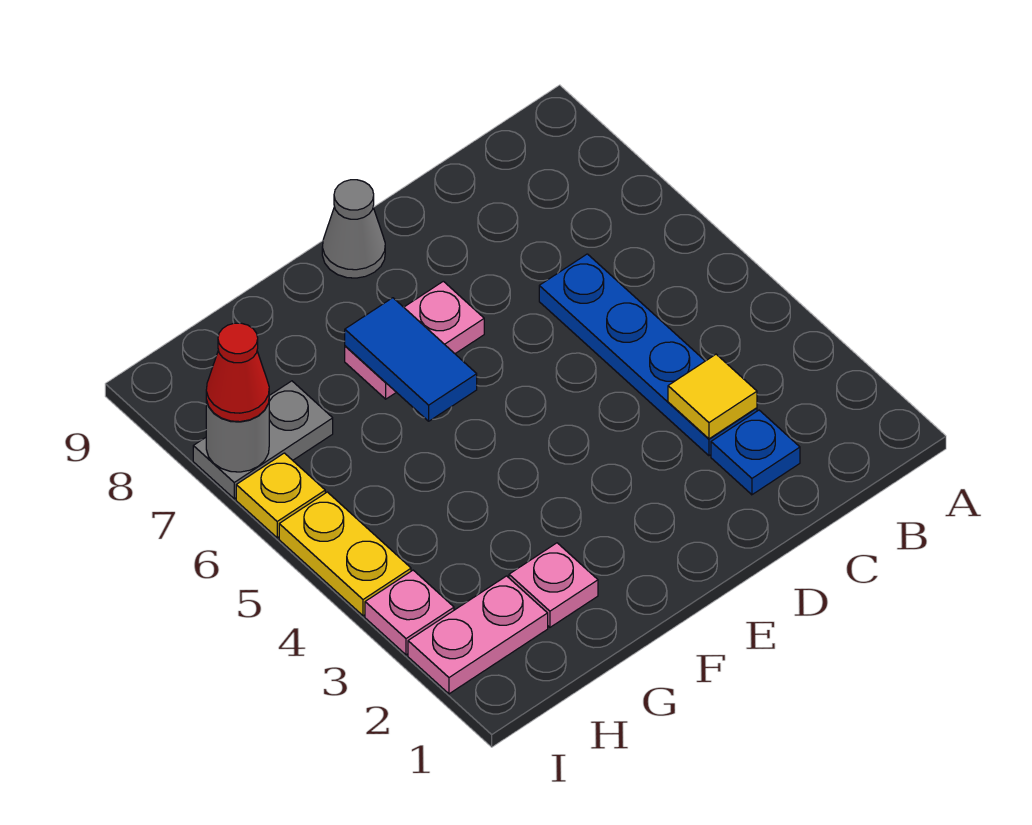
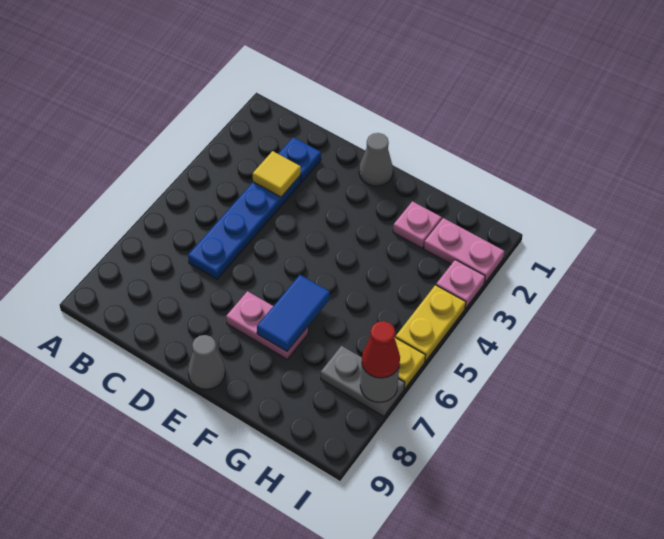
none -> grey cone E1 level 1

